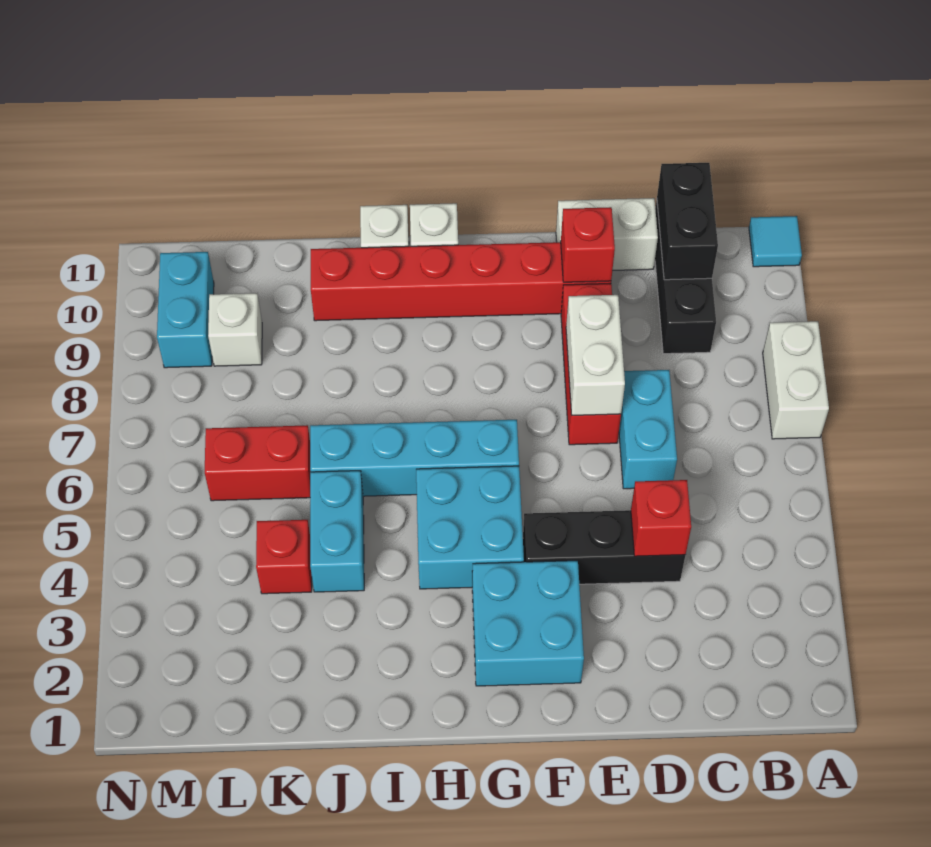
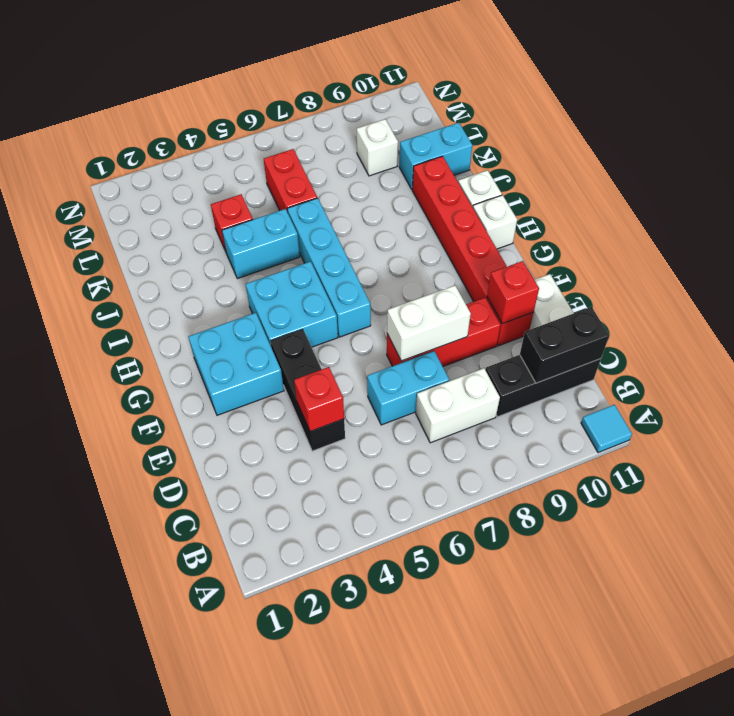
white brick A7:A8 level 1 -> white brick C7:C8 level 1
cyan brick M9:M10 level 1 -> cyan brick K10:K11 level 1

